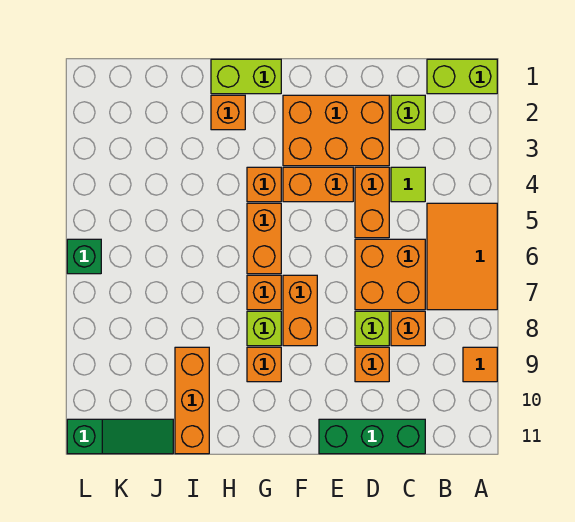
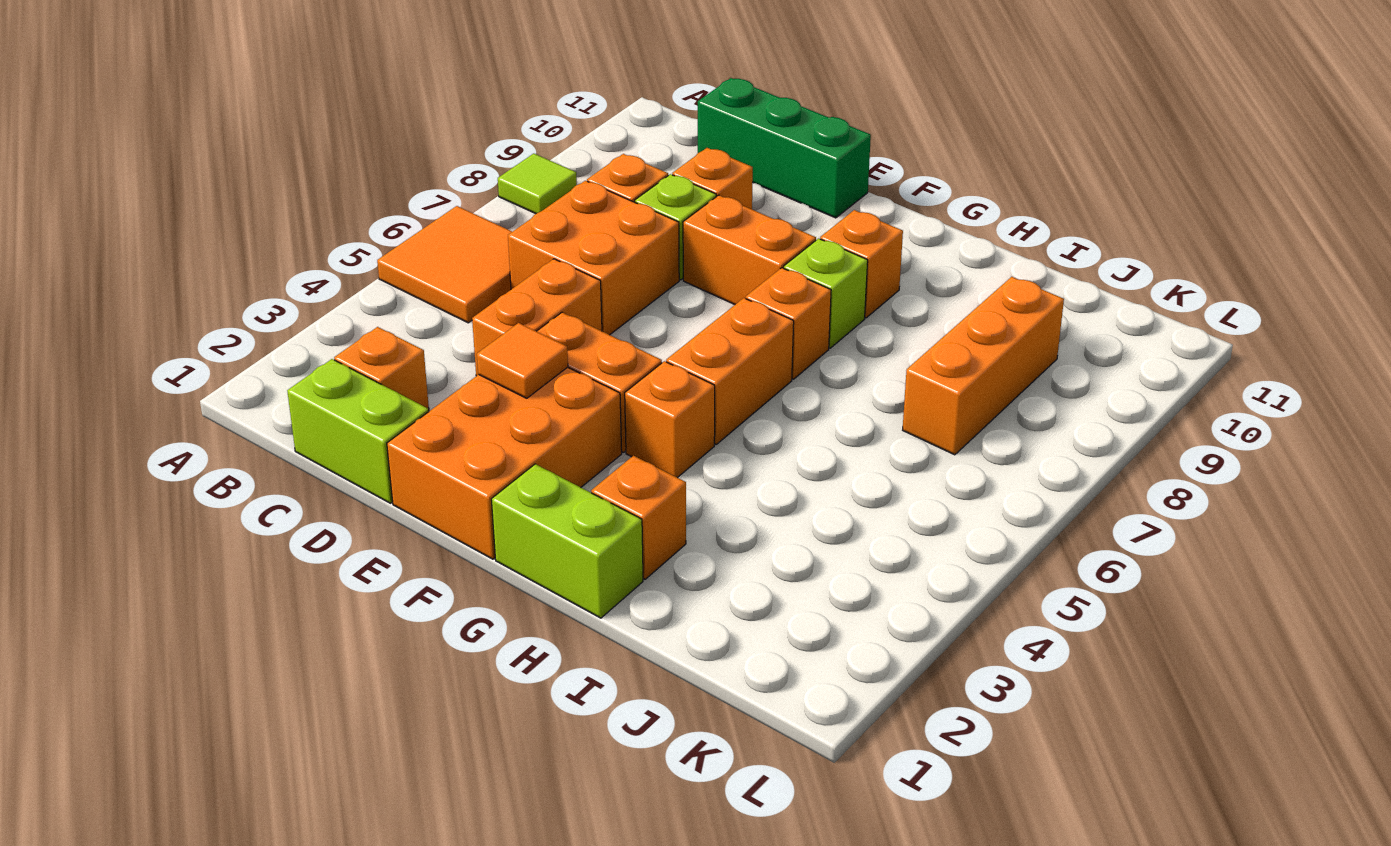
lime brick A1:B1 level 1 -> lime brick C1:D1 level 1
orange tile A5:B7 level 1 -> orange tile A5:B6 level 1
orange tile A9 level 1 -> orange tile E3 level 2
lime brick C2 level 1 -> orange brick C2 level 1
lime tile C4 level 1 -> lime tile A8 level 1
orange brick D2:F3 level 1 -> orange brick E1:F3 level 1
orange brick F7:F8 level 1 -> orange brick E8:F8 level 1
orange brick I9:I11 level 1 -> orange brick J7:J9 level 1
green slope J11:L11 level 1 top L -> none
green brick L6 level 1 -> none

